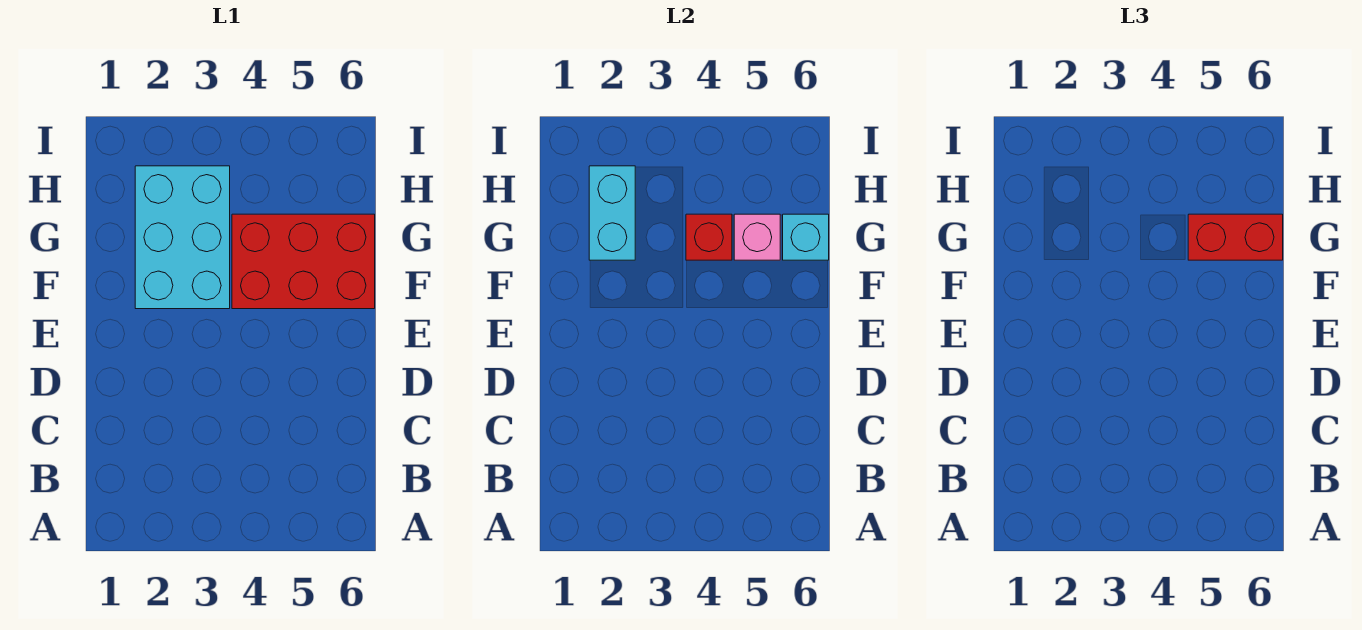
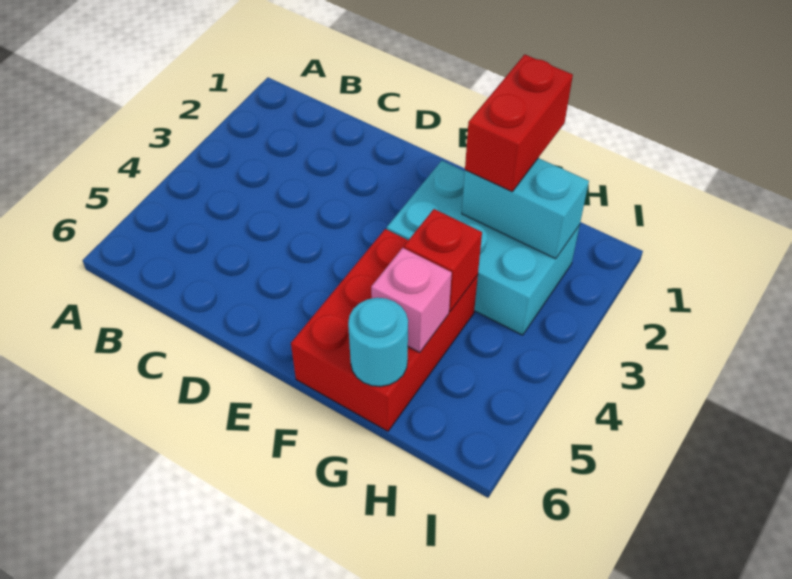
red brick G5:G6 level 3 -> red brick G1:G2 level 3
cyan brick G6 level 2 -> cyan round brick G6 level 2

